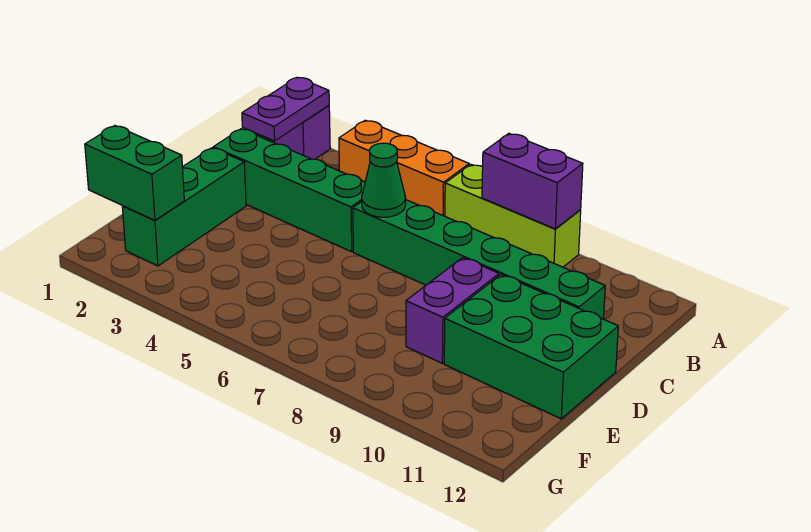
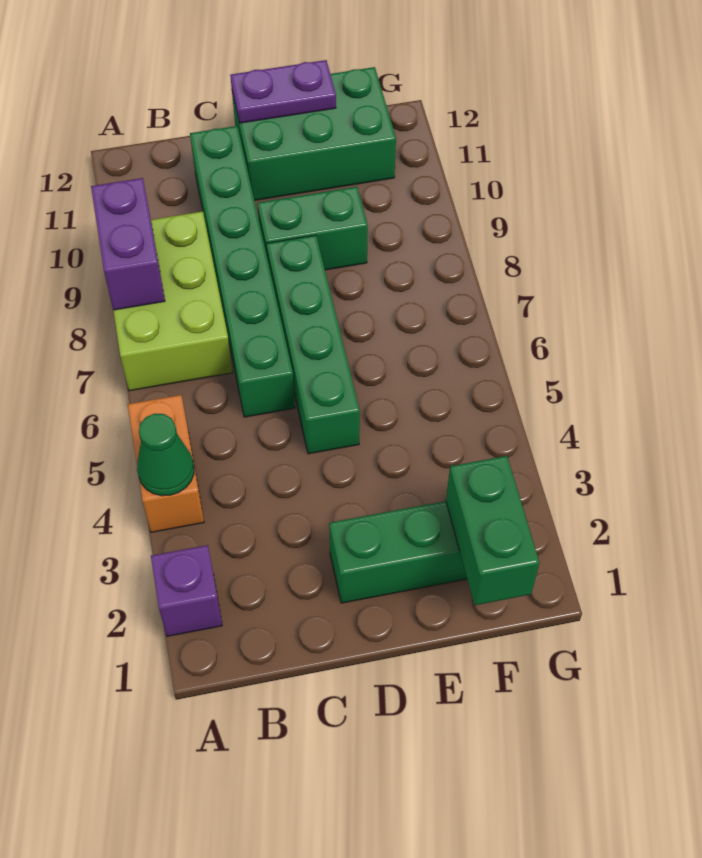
purple plate A2:B2 level 2 -> purple plate D12:E12 level 2
orange brick A4:A6 level 1 -> orange brick A4:A5 level 1
lime brick A7:A9 level 1 -> lime brick A7:B9 level 1
green brick C2:C5 level 1 -> green brick D5:D8 level 1
green cone C6 level 2 -> green cone A4 level 2
purple brick D9:E9 level 1 -> green brick D9:E9 level 1
green brick D10:E12 level 1 -> green brick D11:F12 level 1

